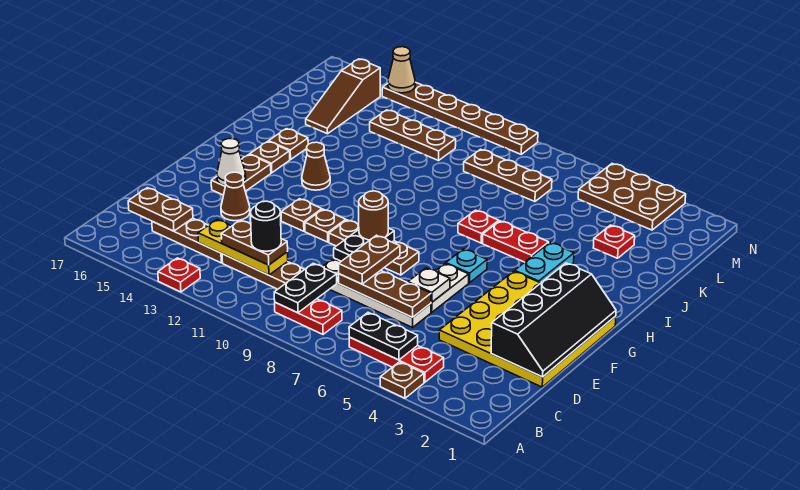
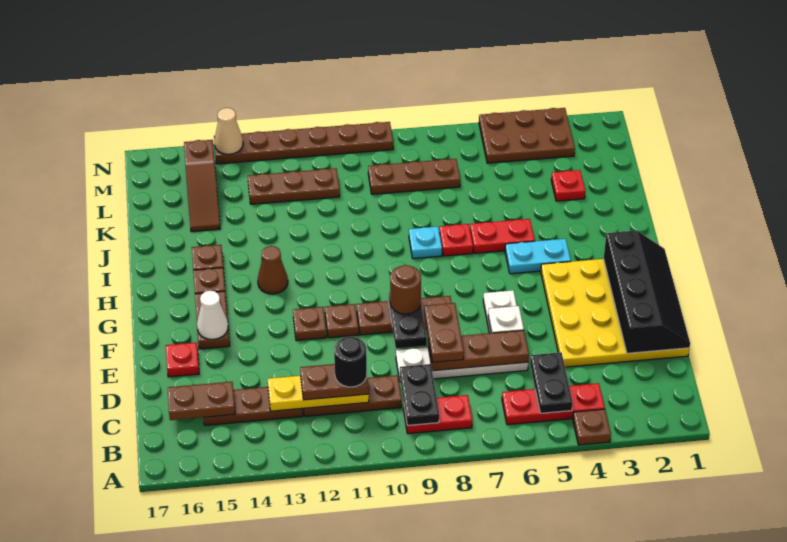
red plate A13 level 1 -> red plate E16 level 1
black plate B5:B6 level 2 -> black plate B5:C5 level 2
brown cone E14 level 1 -> none
cyan plate G6 level 1 -> cyan plate I8 level 1
cyan plate H4:I4 level 1 -> cyan plate H4:H5 level 1

